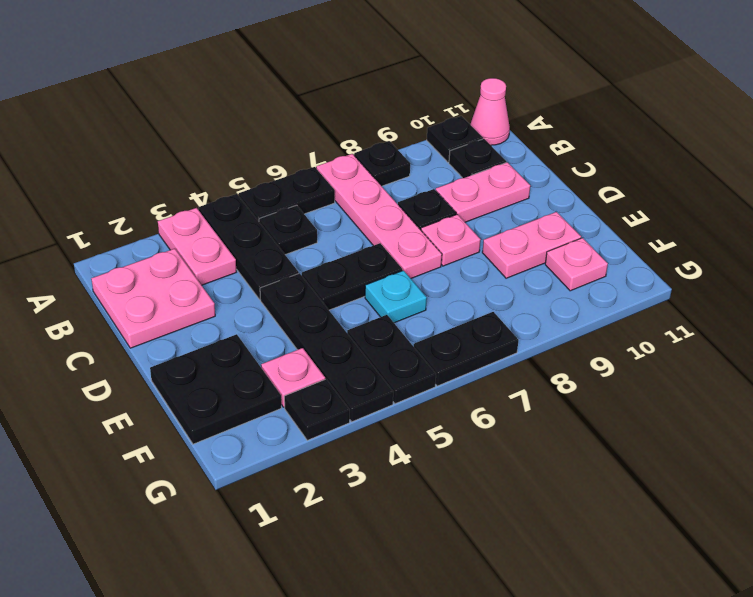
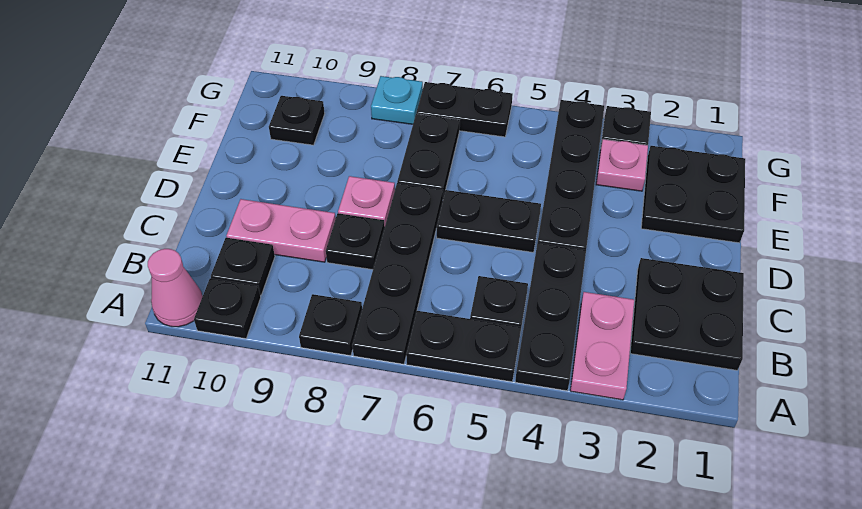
pink plate A7:D7 level 1 -> black plate A7:D7 level 1
pink plate B1:C2 level 1 -> black plate B1:C2 level 1
cyan plate E6 level 1 -> cyan plate G8 level 1
pink plate E9:E10 level 1 -> none
black plate F5:G5 level 1 -> black plate E7:F7 level 1
pink plate F10 level 1 -> black plate F10 level 1

